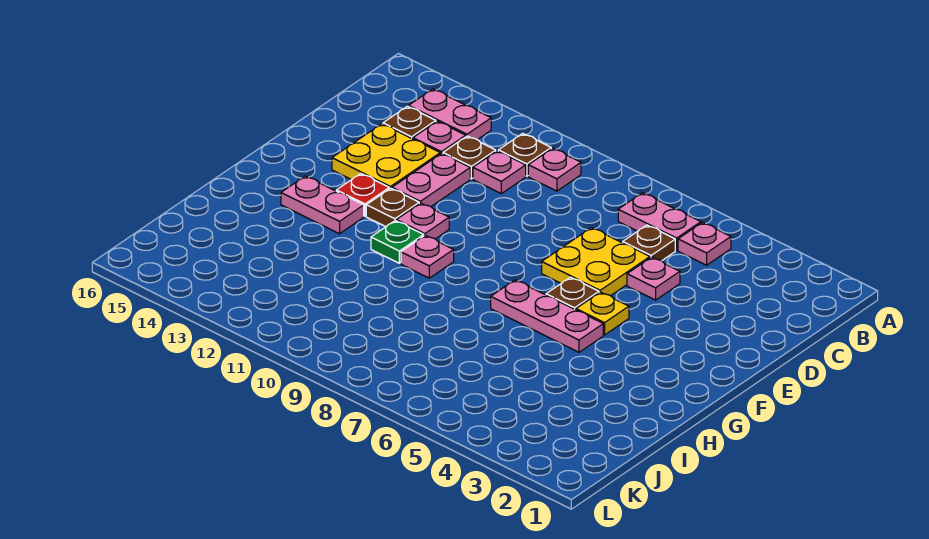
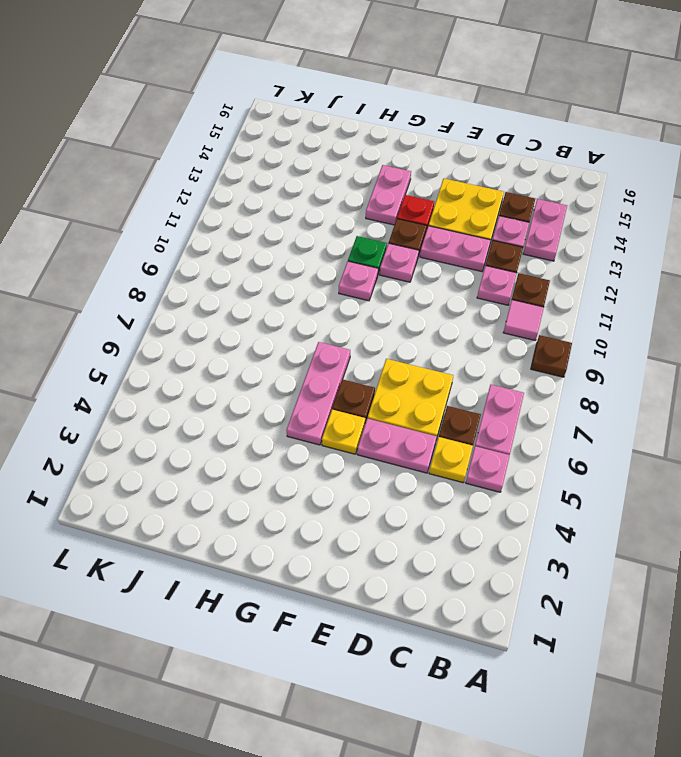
none -> brown plate A9 level 1
pink plate B10 level 1 -> pink tile B10 level 1
none -> yellow plate C5 level 1
pink plate D5 level 1 -> pink plate D5:E5 level 1

